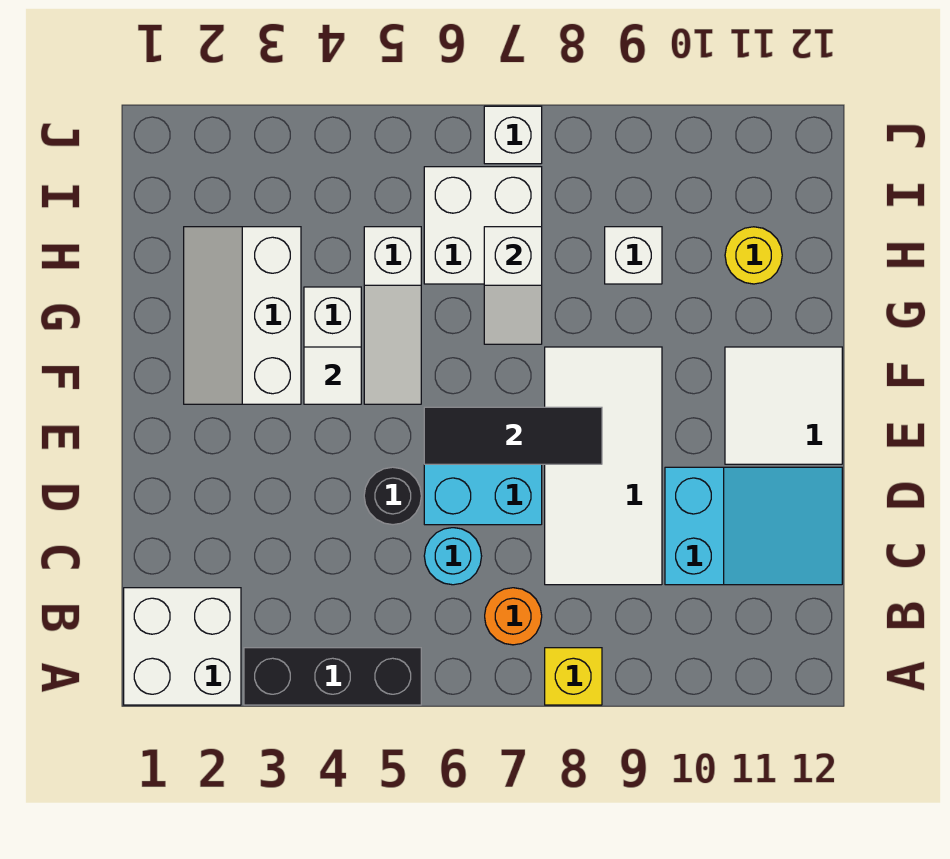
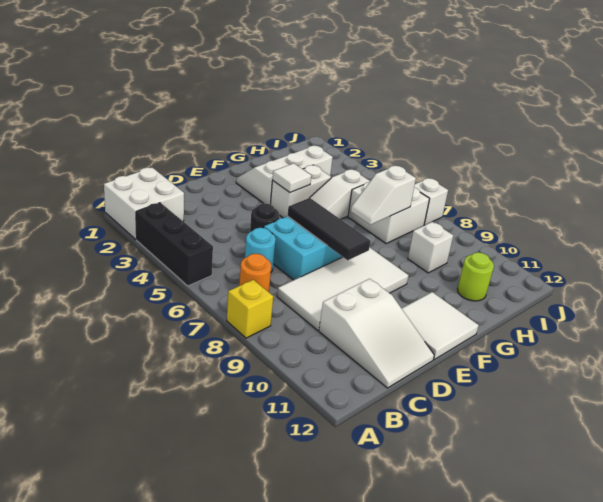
cyan slope C10:D12 level 1 top 10 -> white slope C10:D12 level 1 top 10
yellow round brick H11 level 1 -> lime round brick H11 level 1

